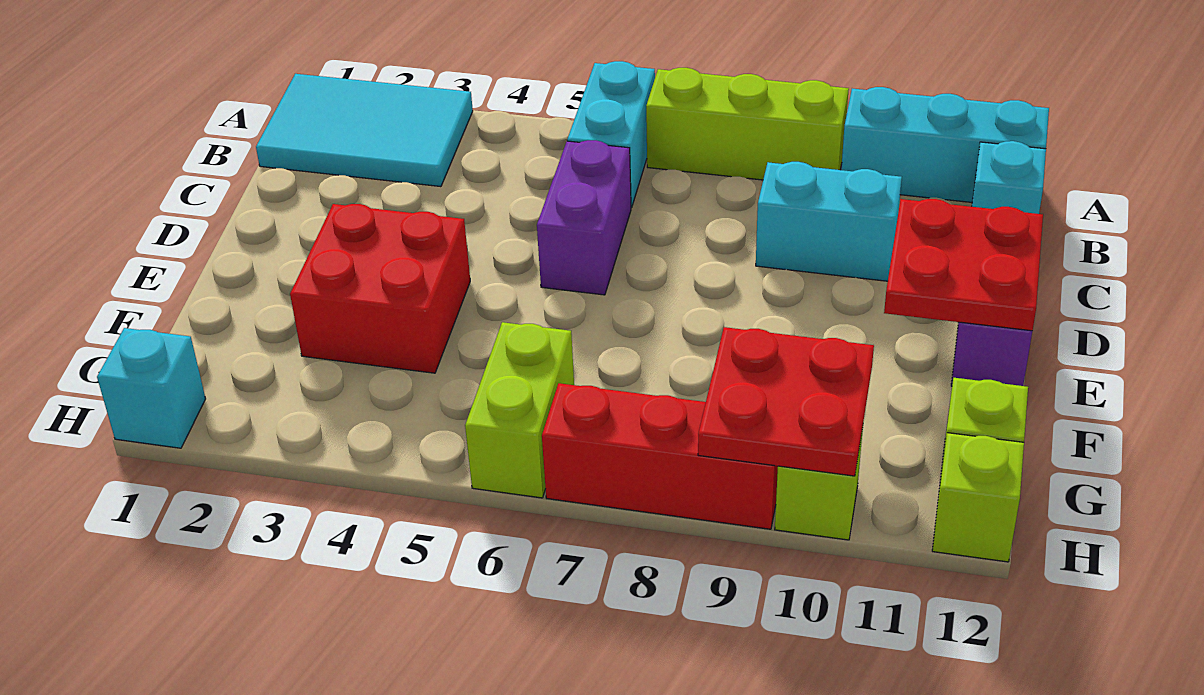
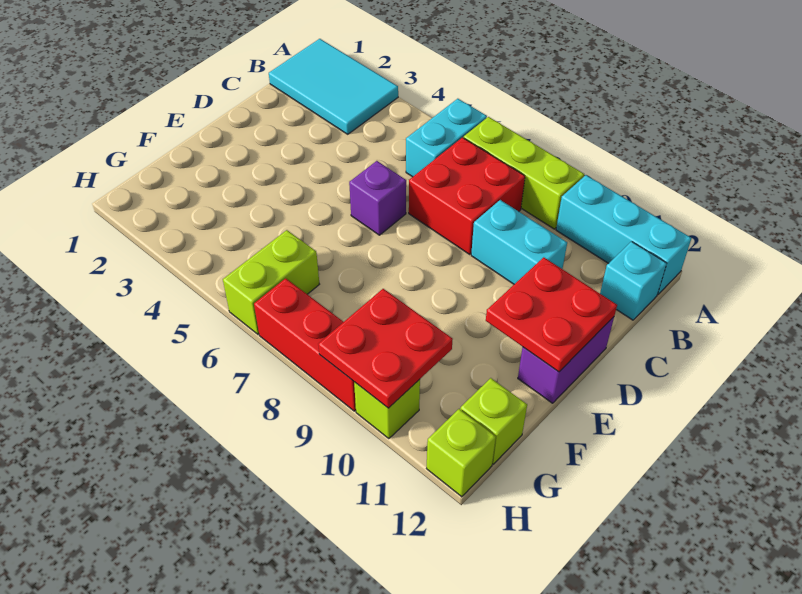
purple brick C6:D6 level 1 -> purple brick D6 level 1
red brick E3:F4 level 1 -> red brick B7:C8 level 1
cyan brick H1 level 1 -> none

